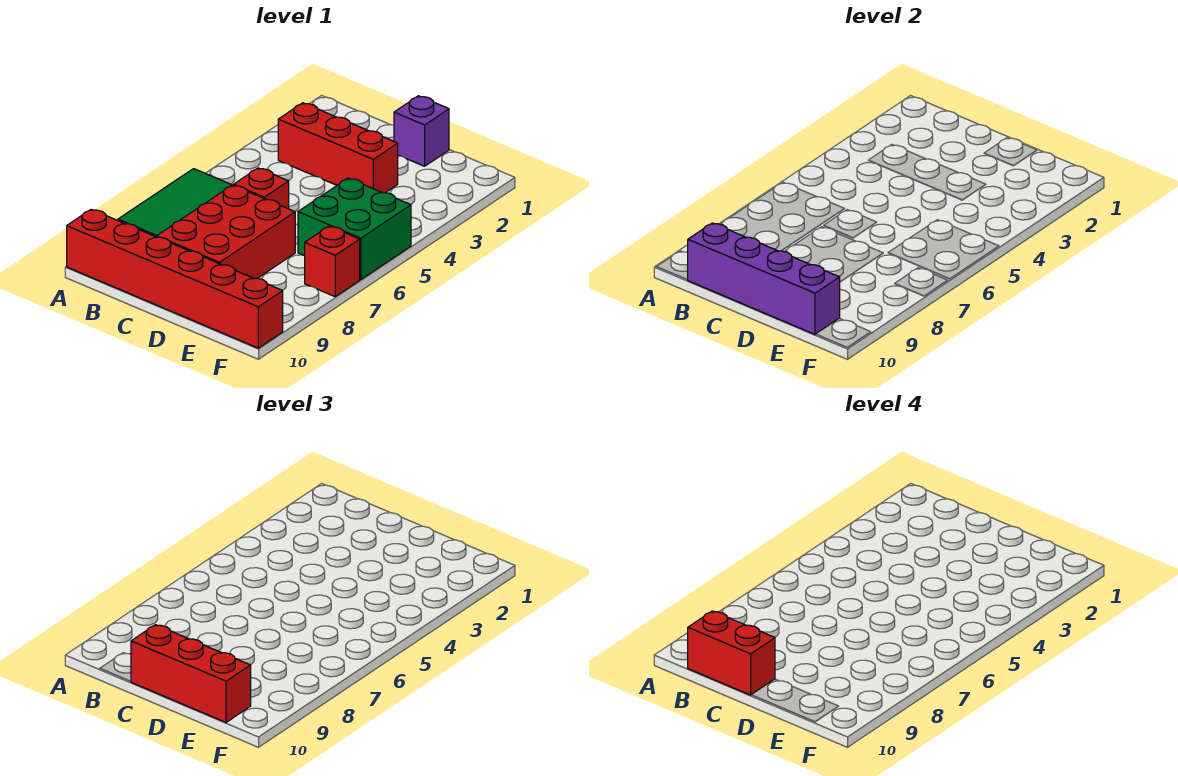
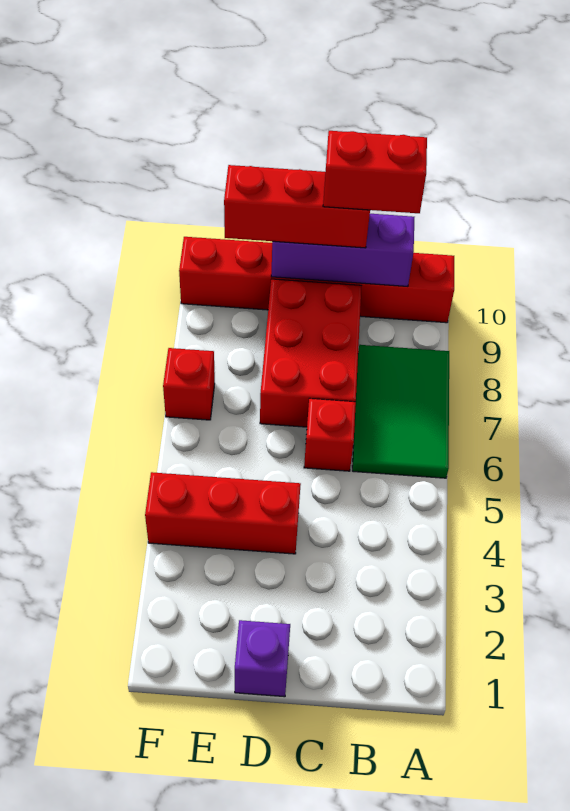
red brick B3:D3 level 1 -> red brick D4:F4 level 1
purple brick B10:E10 level 2 -> purple brick B10:D10 level 2
green brick E5:F6 level 1 -> none

